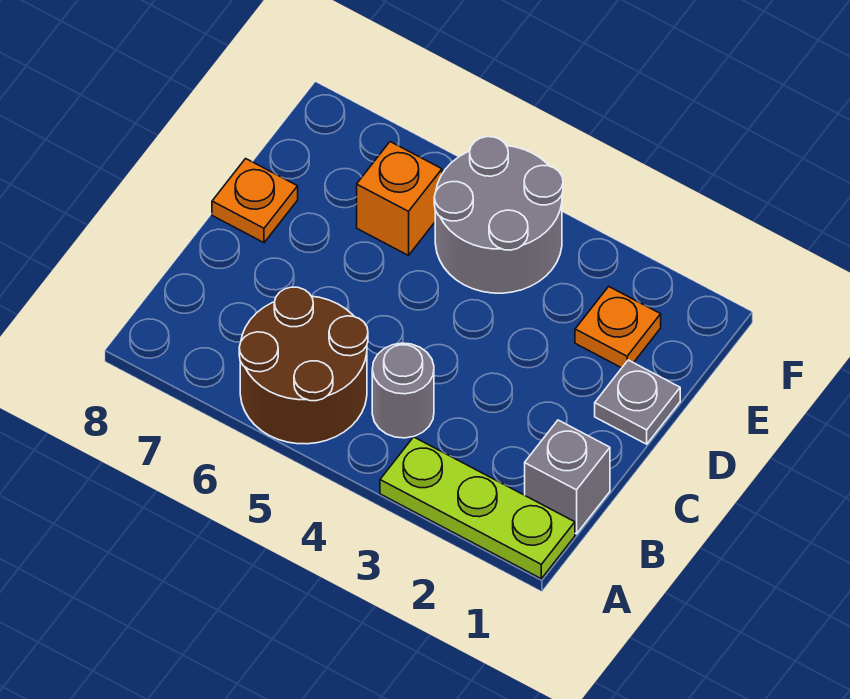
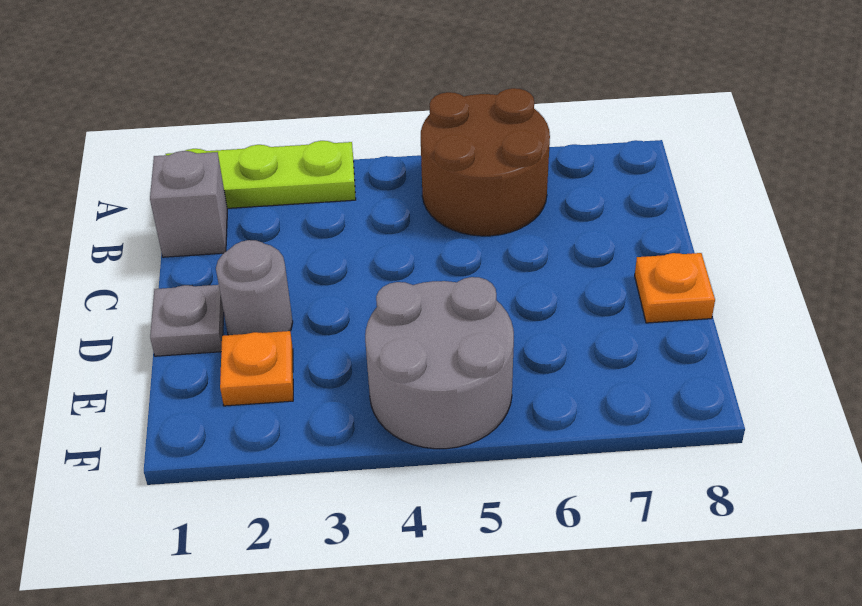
grey round brick B4 level 1 -> grey round brick D2 level 1
orange brick E6 level 1 -> none

